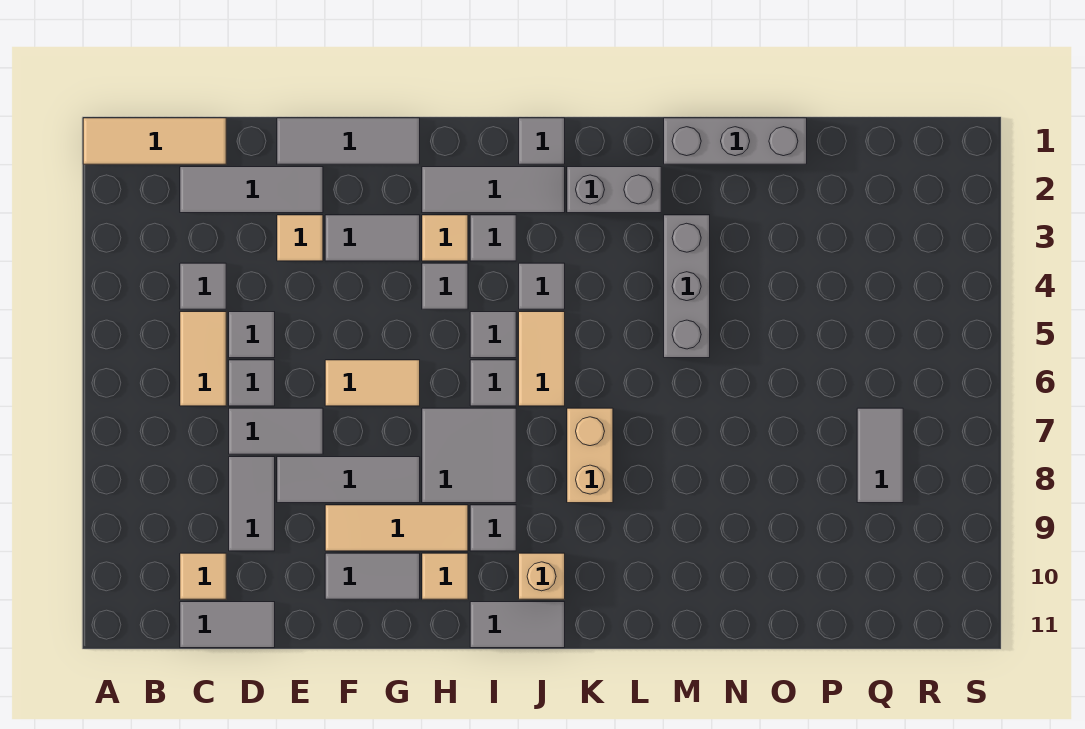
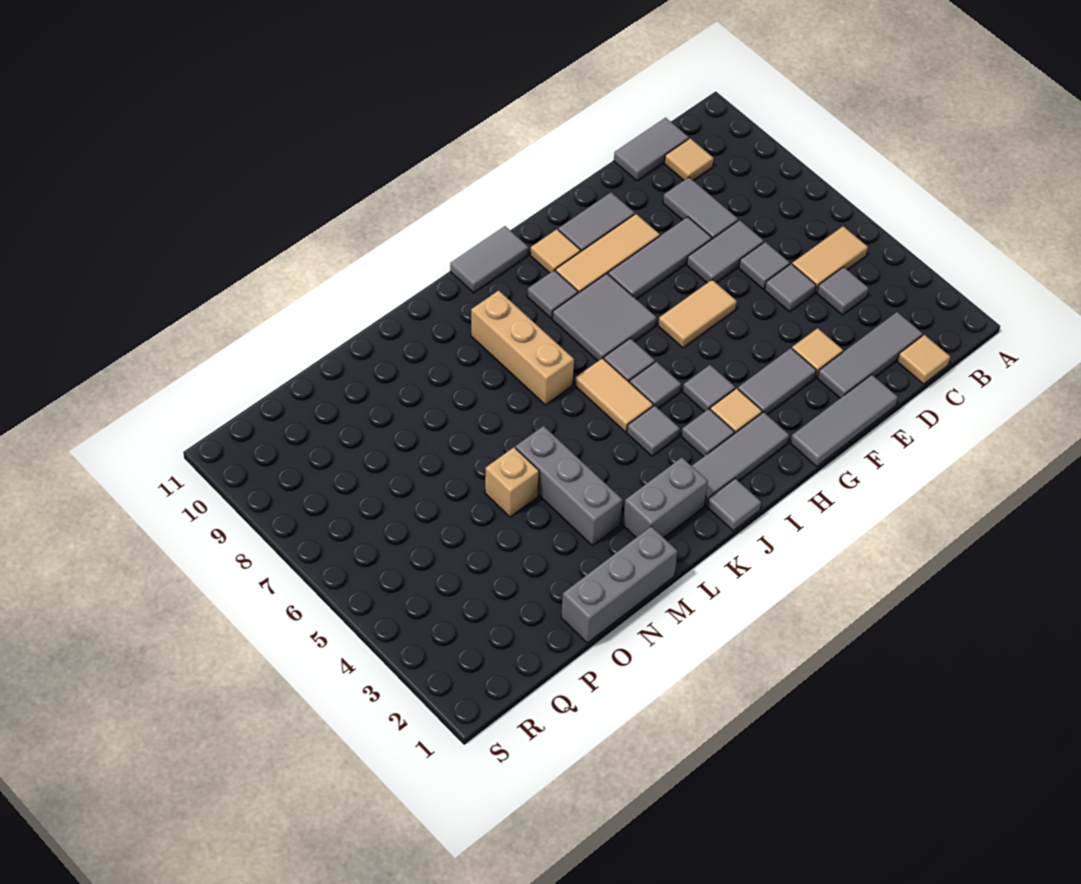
tan tile A1:C1 level 1 -> tan tile C1 level 1
tan tile C5:C6 level 1 -> tan tile B5:C5 level 1
tan brick J10 level 1 -> tan brick N5 level 1
tan brick K7:K8 level 1 -> tan brick K7:K9 level 1
grey tile Q7:Q8 level 1 -> none

